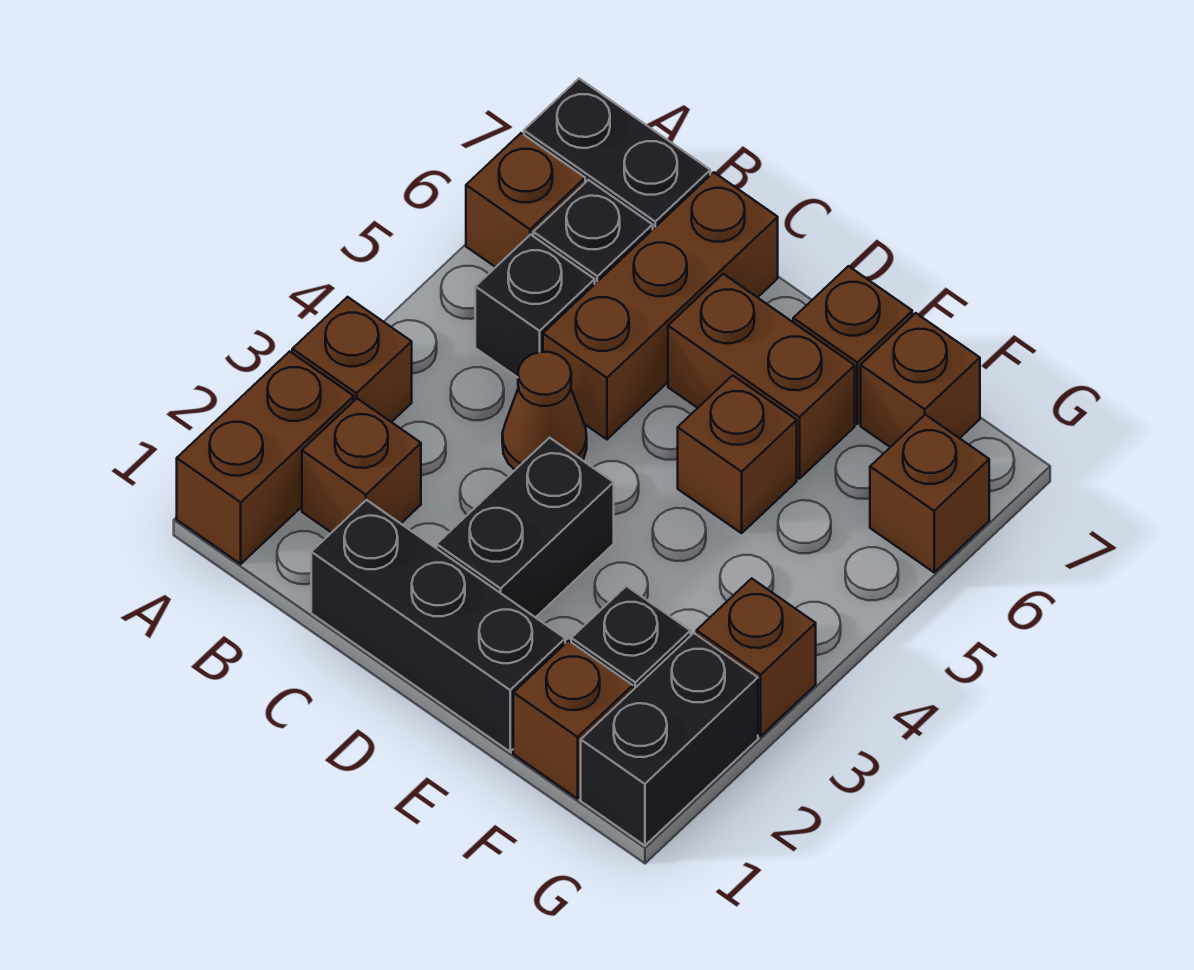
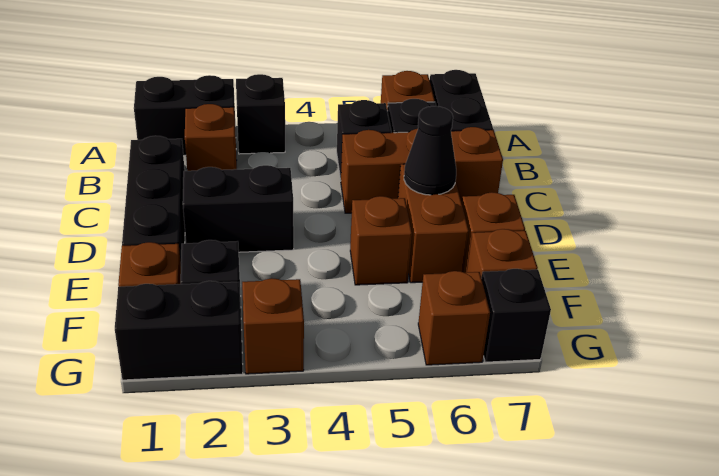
brown brick A1:A2 level 1 -> black brick A1:A2 level 1
brown brick A3 level 1 -> black brick A3 level 1
brown cone C4 level 1 -> none
none -> black cone D6 level 2
none -> black brick G7 level 1

